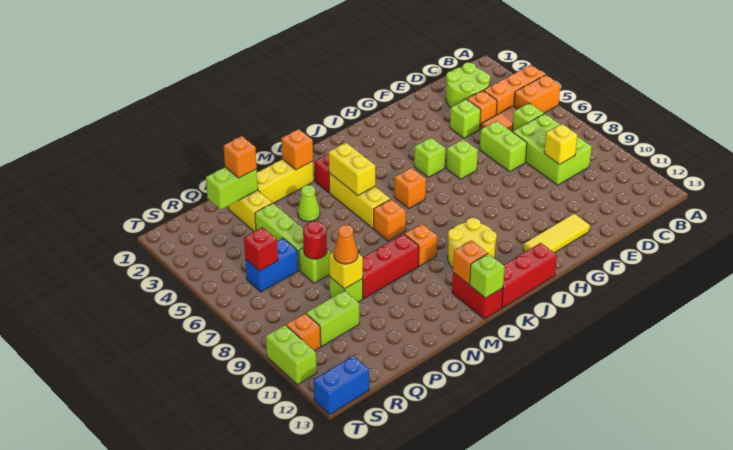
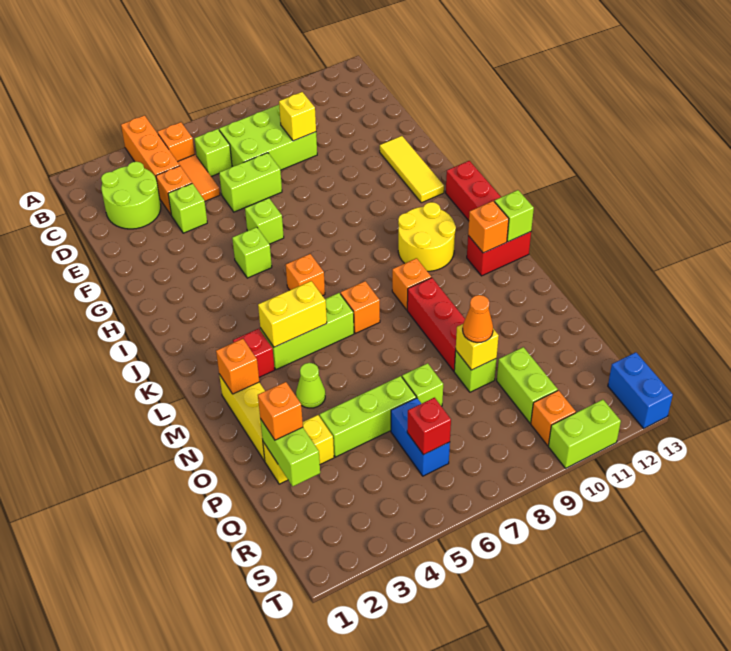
orange brick A5:B5 level 1 -> orange brick B5 level 1
yellow brick L4:L6 level 1 -> lime brick L4:L6 level 1
red round brick P7 level 2 -> none

